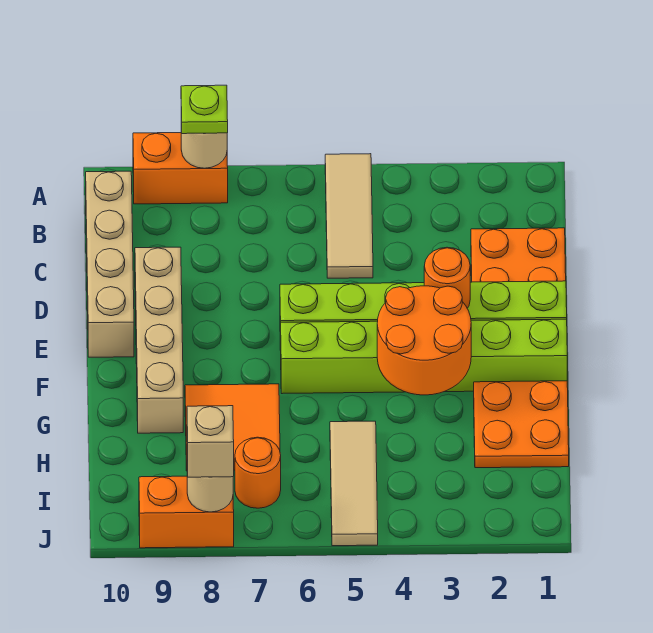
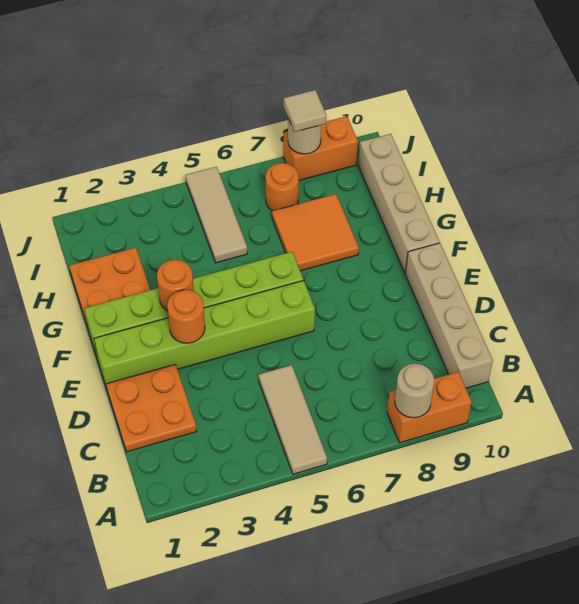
lime plate A8 level 3 -> none
tan brick D9:G9 level 1 -> tan brick F10:I10 level 1
orange round brick F3:G4 level 2 -> orange round brick F3 level 2
tan brick J8 level 3 -> tan tile J8 level 3

